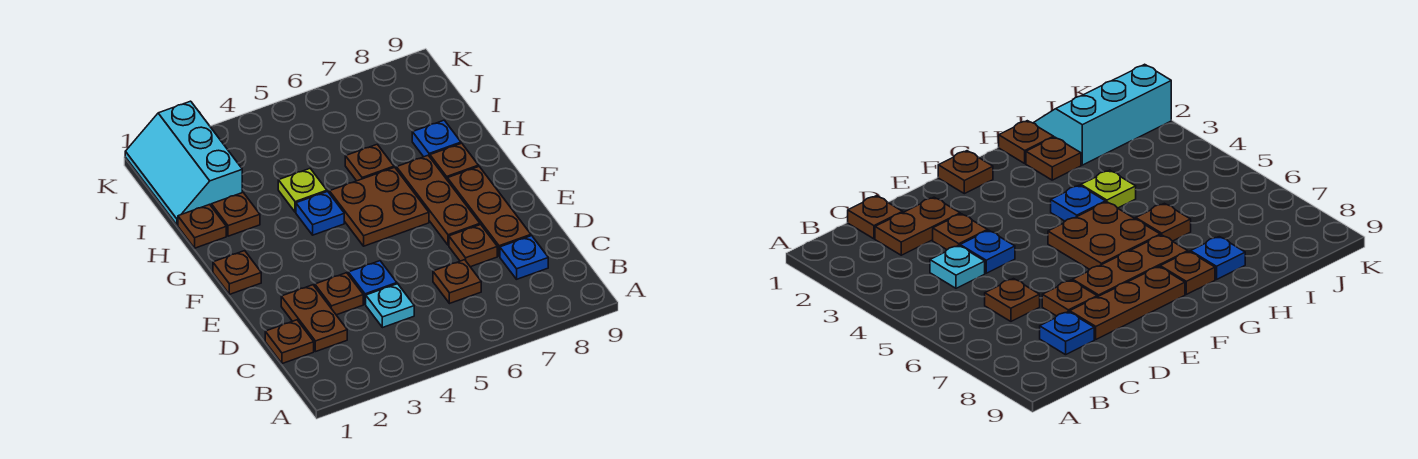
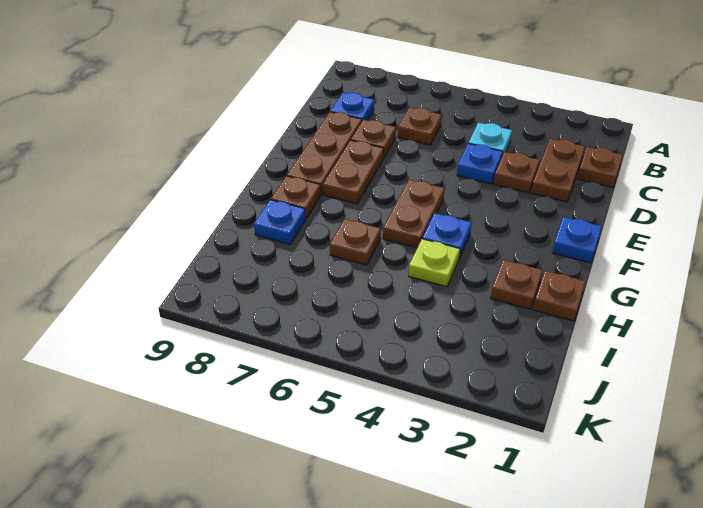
brown plate E7:G7 level 1 -> brown plate E7:F7 level 1
brown plate F1 level 1 -> blue plate F1 level 1
brown plate F5:G6 level 1 -> brown plate F5:G5 level 1
cyan slope I1:K2 level 1 top 2 -> none

